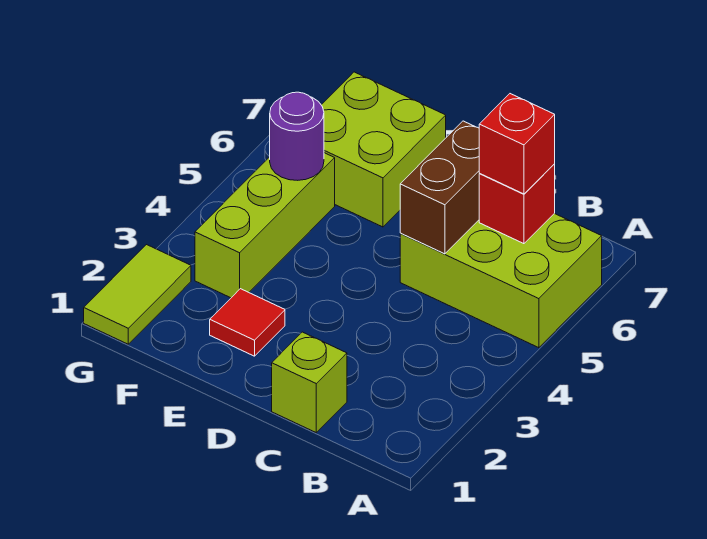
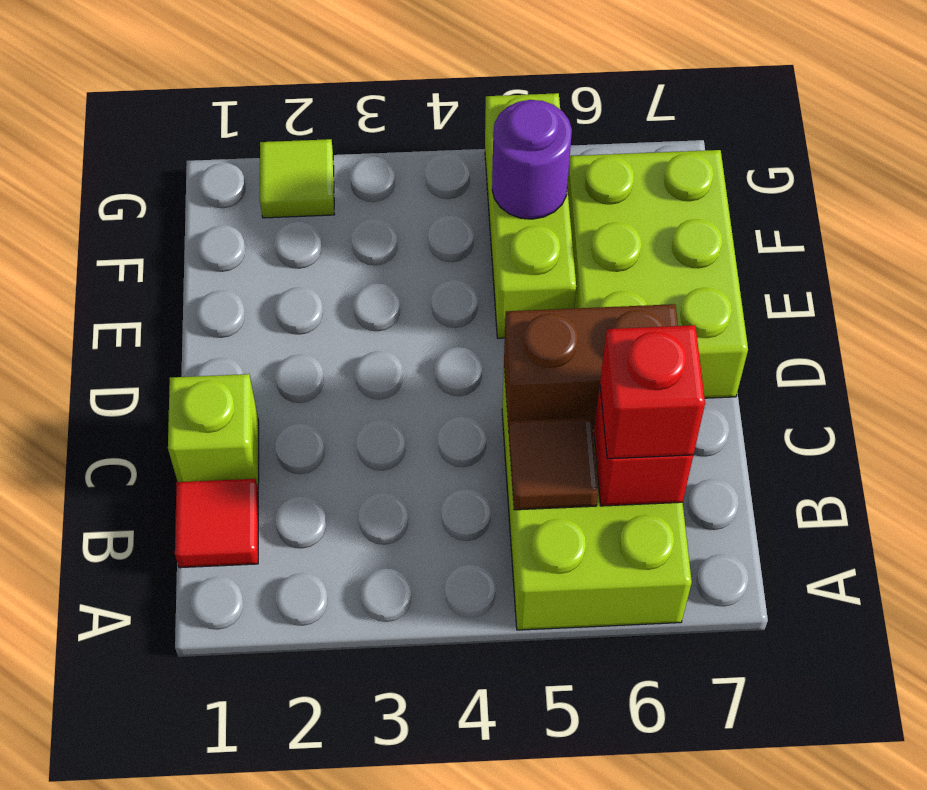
none -> brown tile B5 level 2
red tile E2 level 1 -> red tile B1 level 1
lime brick E6:F7 level 1 -> lime brick D6:F7 level 1
lime brick F3:F5 level 1 -> lime brick E5:G5 level 1
lime tile G1:G2 level 1 -> lime tile G2 level 1

